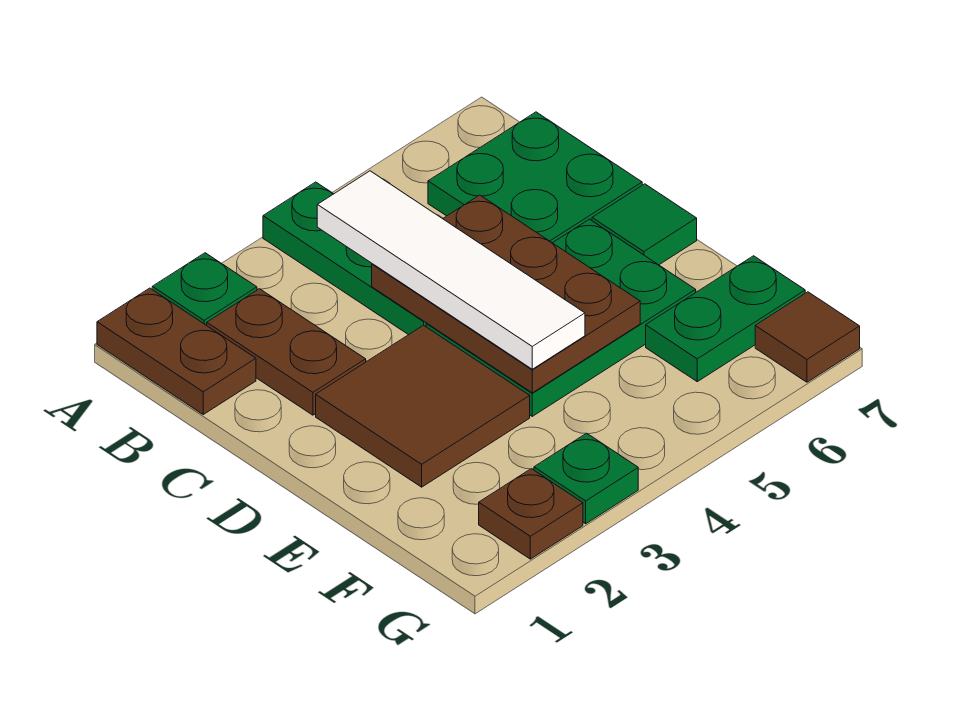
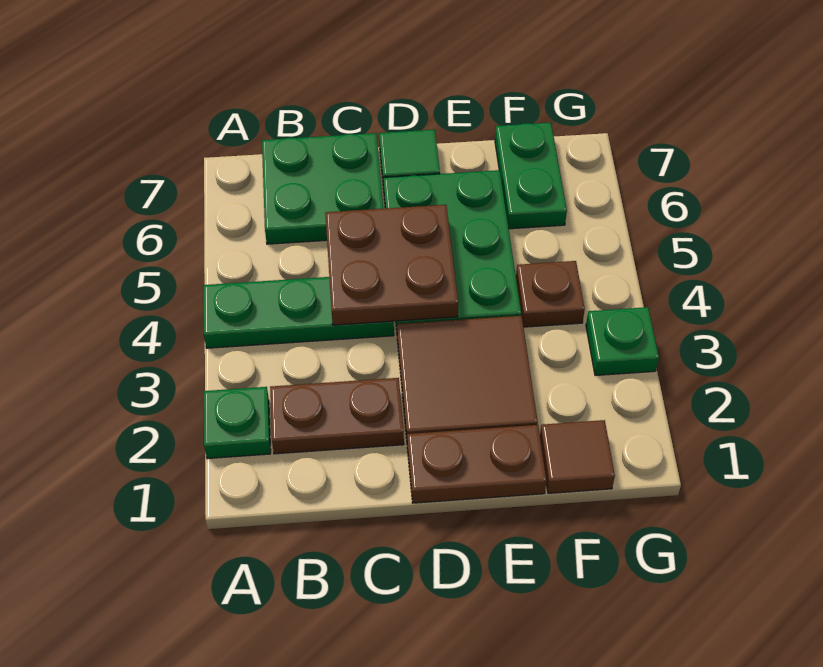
brown plate A1:B1 level 1 -> brown plate D1:E1 level 1
white tile B4:E4 level 3 -> none
brown plate C4:E5 level 2 -> brown plate C4:D5 level 2
brown plate G2 level 1 -> brown plate F4 level 1
brown tile G7 level 1 -> brown tile F1 level 1

